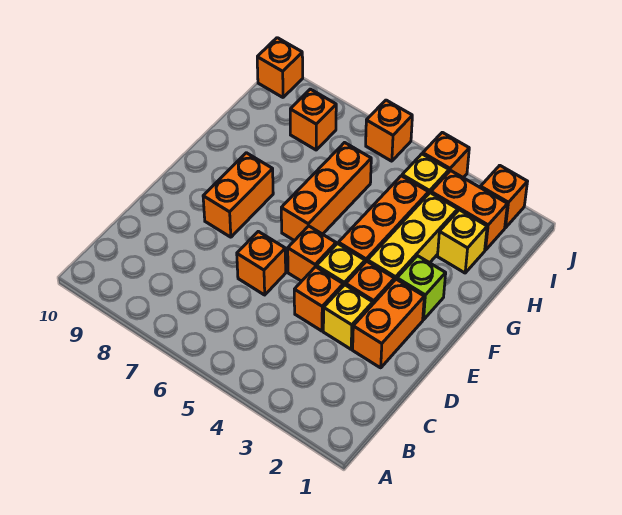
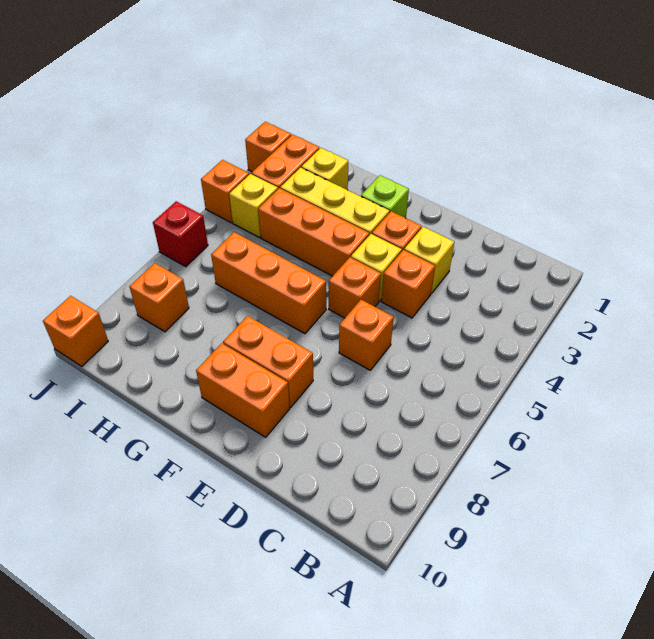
orange brick D2:E2 level 1 -> orange brick E9:F9 level 1
orange brick J6 level 1 -> red brick J6 level 1

